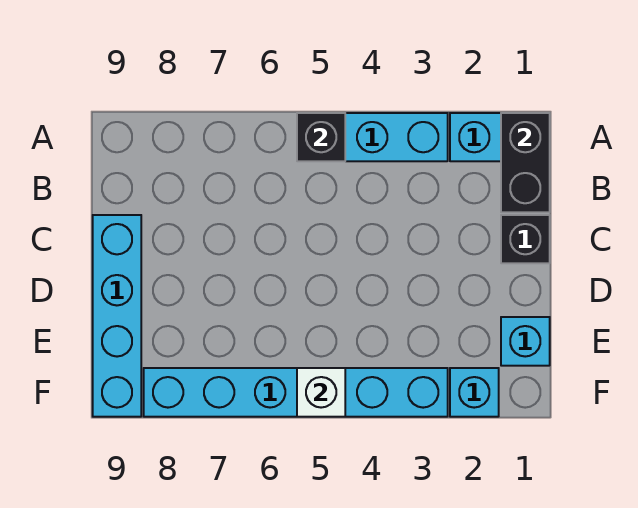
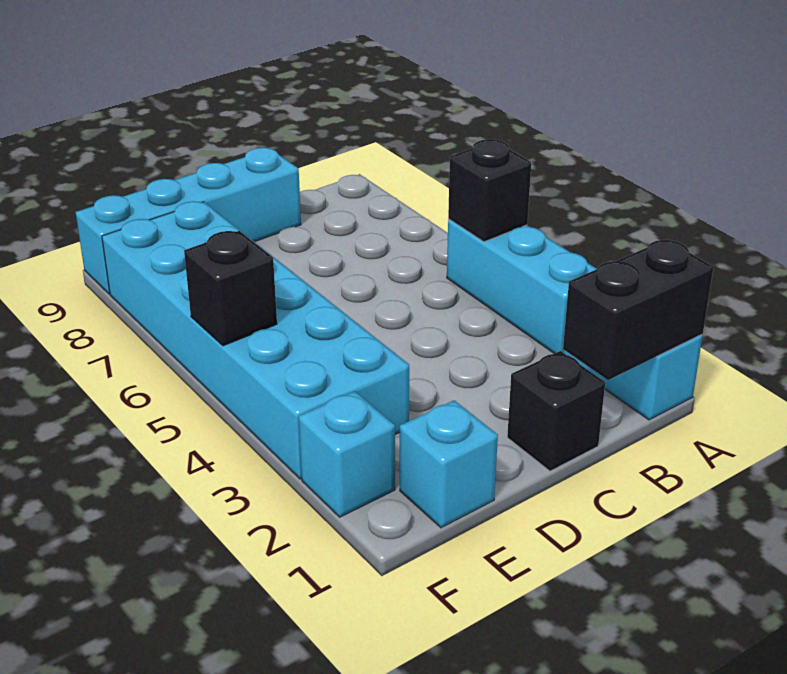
cyan brick F3:F8 level 1 -> cyan brick E3:F8 level 1
white brick F5 level 2 -> black brick F5 level 2

